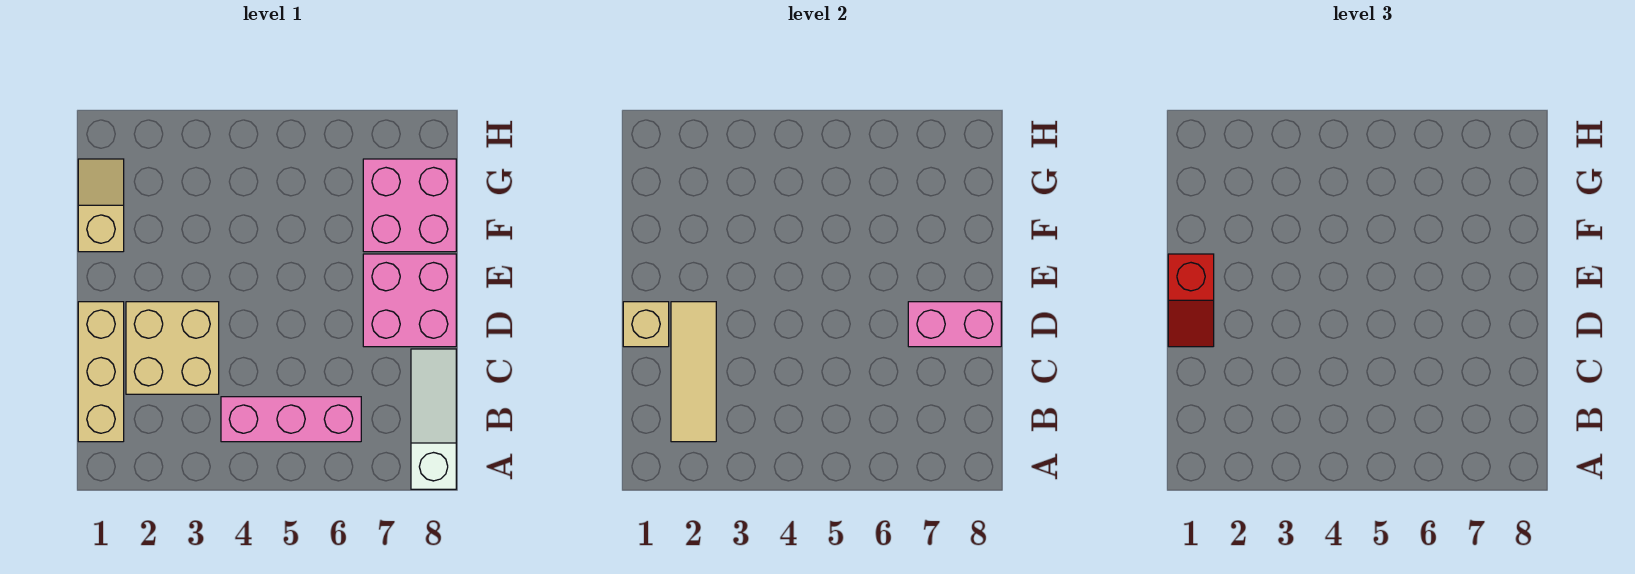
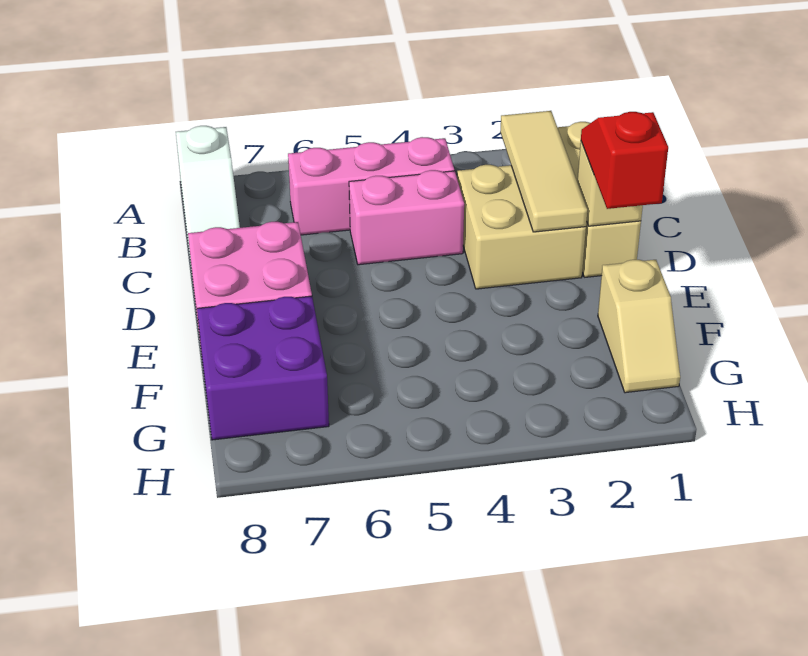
pink brick D7:D8 level 2 -> pink brick C4:C5 level 1
pink brick F7:G8 level 1 -> purple brick F7:G8 level 1

